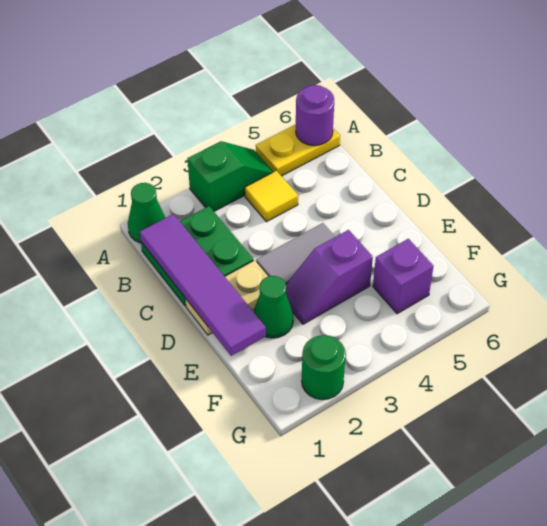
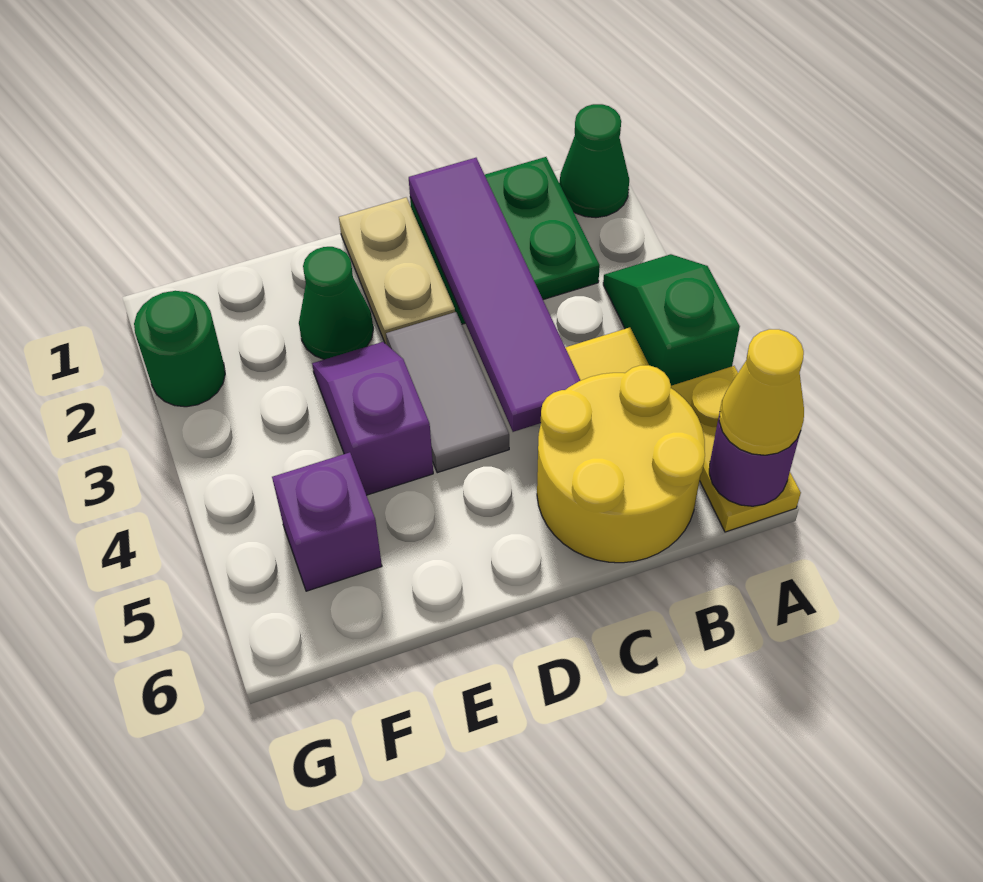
green slope A3:A4 level 1 top 3 -> green slope A3:A4 level 1 top 4
none -> yellow cone A6 level 3
purple tile B1:E1 level 2 -> purple tile C1:C4 level 2
none -> yellow round brick B5:C6 level 1

